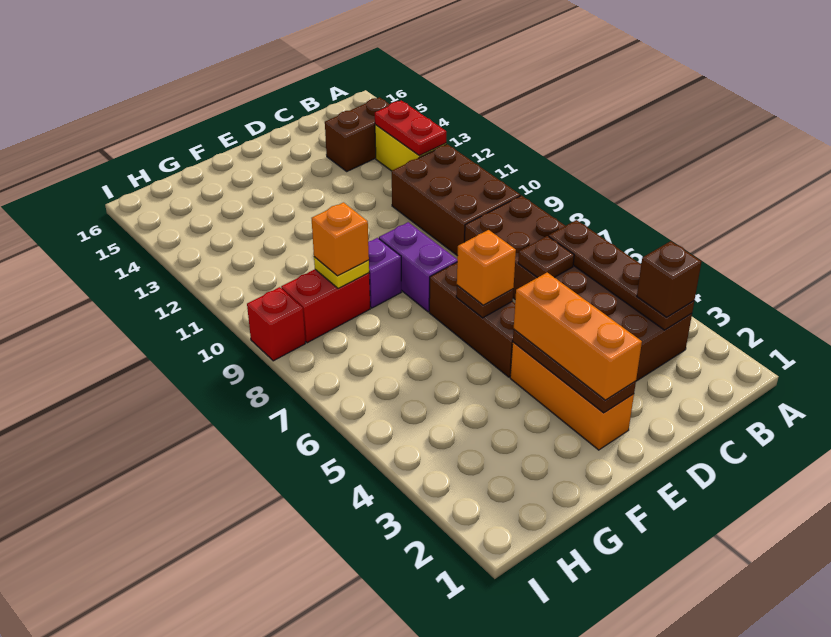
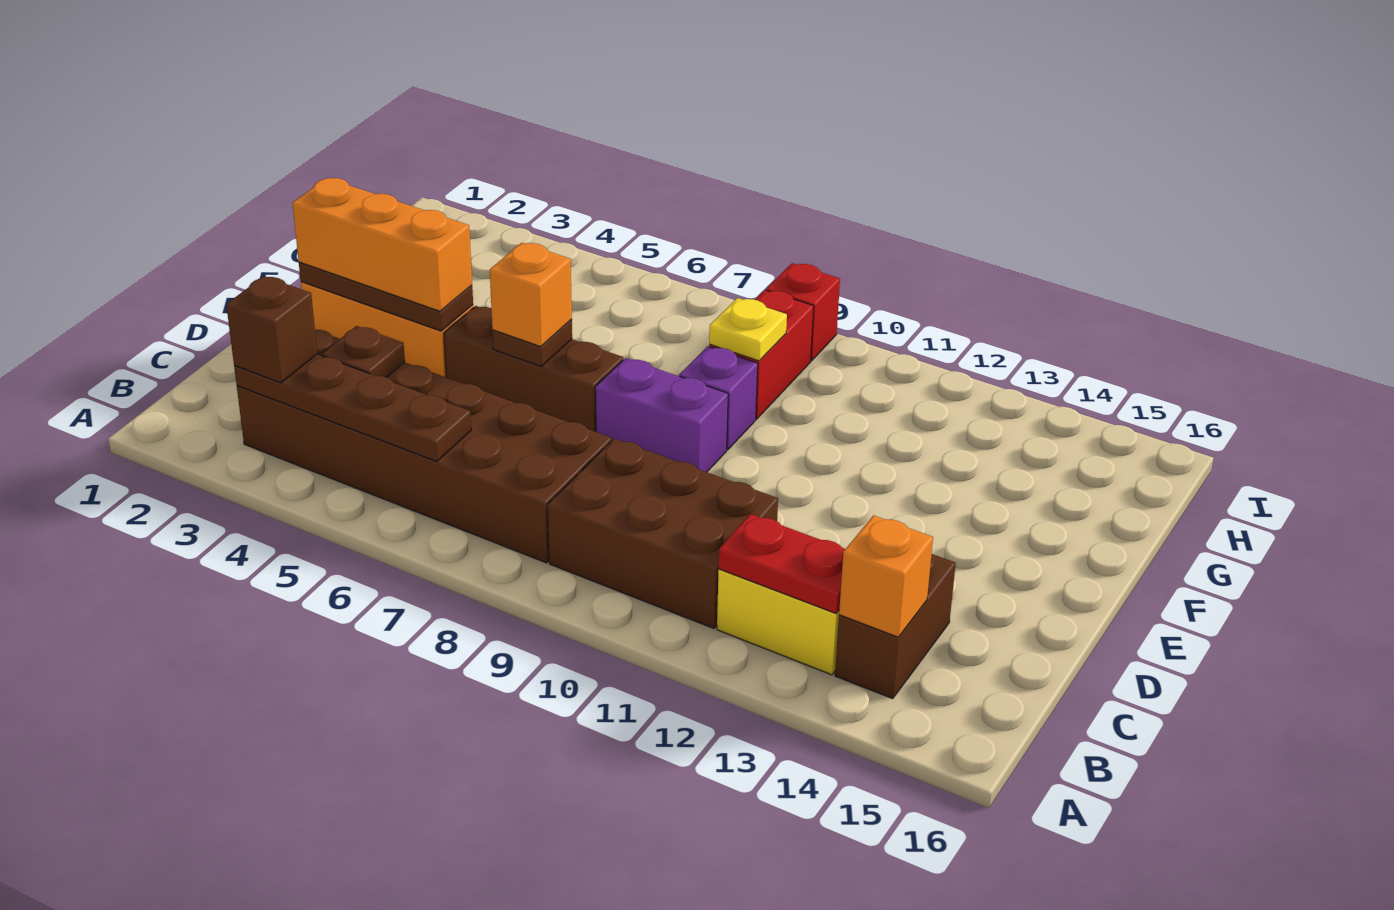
brown plate C6 level 2 -> brown plate C4 level 2
orange brick G9 level 3 -> orange brick B14 level 2

